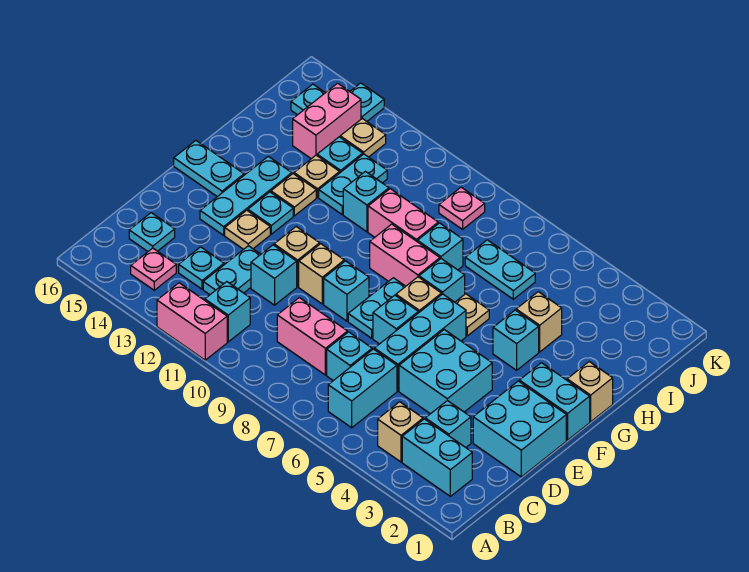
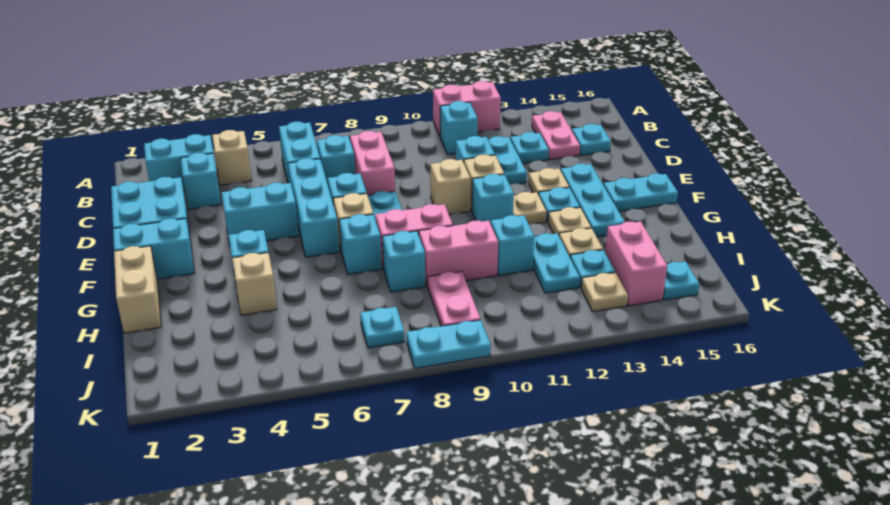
pink plate B14 level 1 -> pink plate B14:C14 level 1
pink brick C8:C9 level 1 -> pink brick C8:D8 level 1
cyan brick D4:E5 level 1 -> cyan brick E4:E5 level 1
cyan brick E9 level 1 -> cyan brick F11 level 1
tan brick G1 level 1 -> tan brick G1:H1 level 1
tan plate G6 level 1 -> tan plate F12 level 1
cyan plate I6:I7 level 1 -> cyan plate K8:K9 level 1
pink plate J9 level 1 -> pink plate I9:J9 level 1
cyan plate K14 level 1 -> cyan plate J7 level 1

